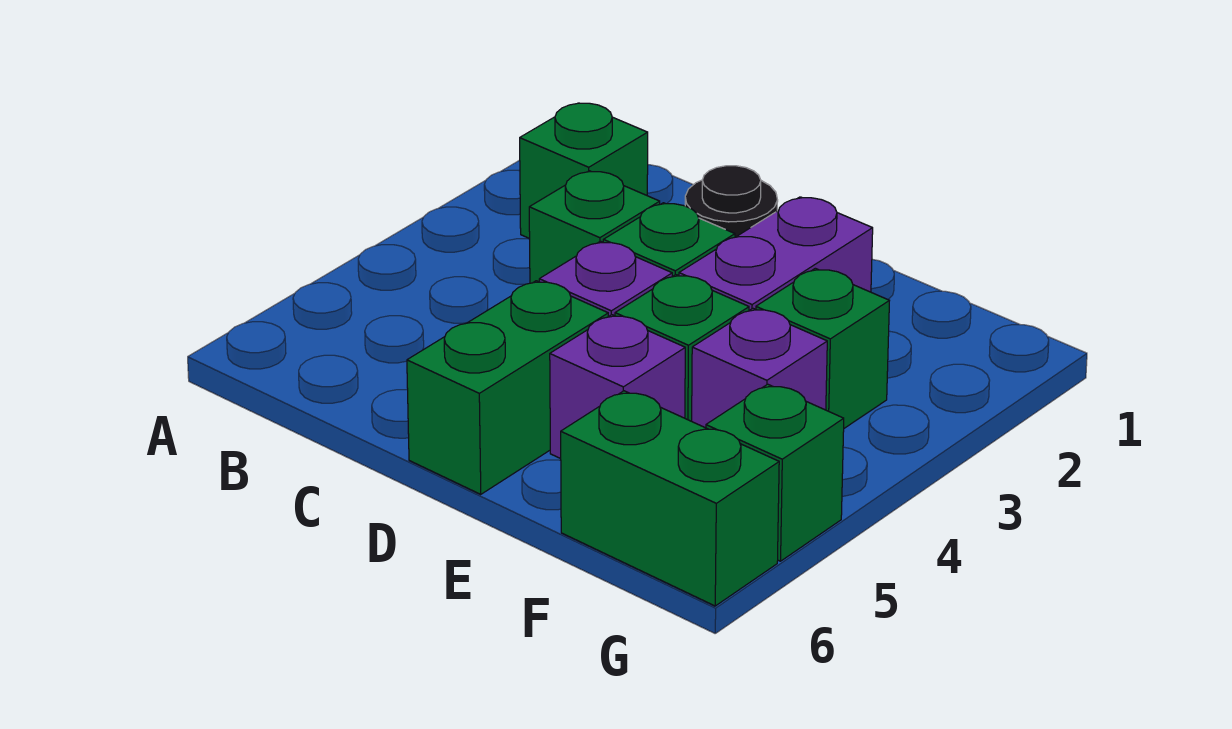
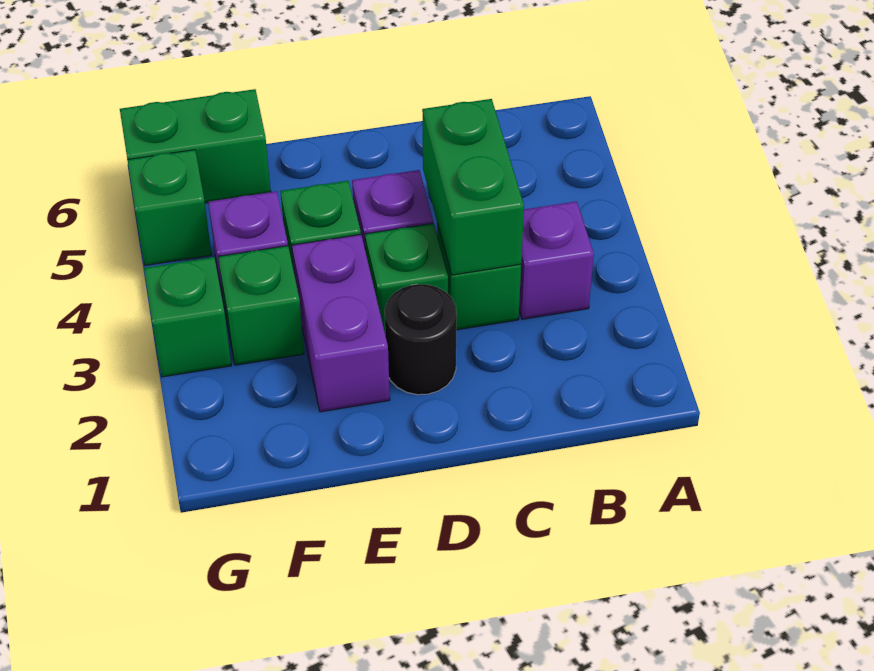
green brick B2 level 1 -> green brick G3 level 1
green brick D5:D6 level 1 -> green brick C3:C4 level 2
purple brick E5 level 1 -> purple brick B3 level 1

